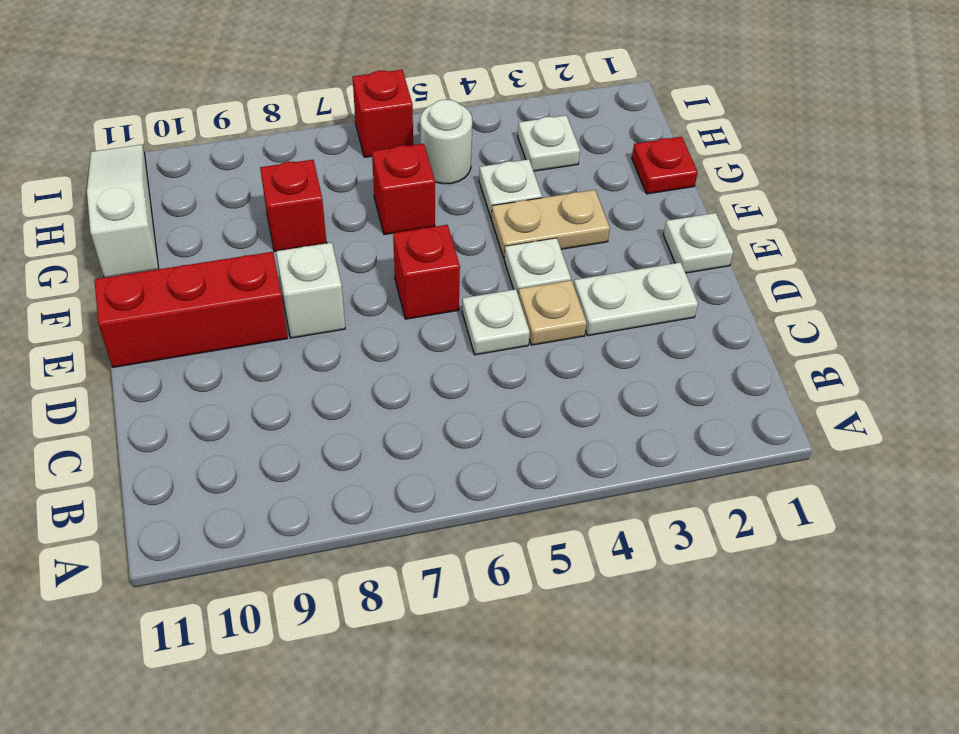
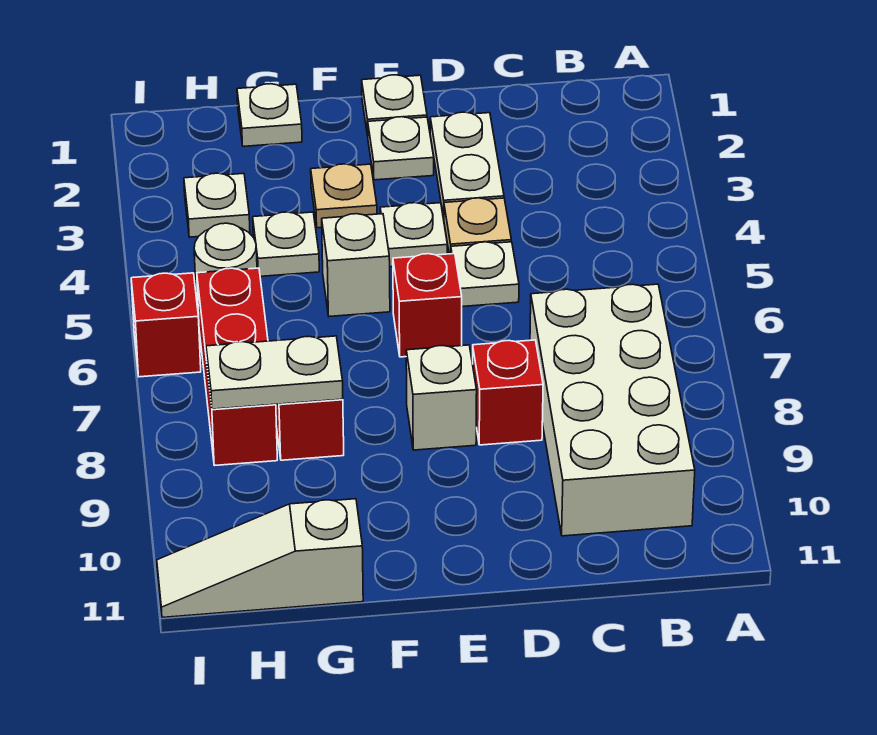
none -> white brick B7:C10 level 1
none -> white plate E2 level 1
red brick E9:E11 level 1 -> red brick H6:H8 level 1
tan plate F3:F4 level 1 -> tan plate F3 level 1
none -> white brick F5 level 1
red plate G1 level 1 -> white plate G1 level 1
red brick G6 level 1 -> red brick D8 level 1
none -> white plate G8:H8 level 2

